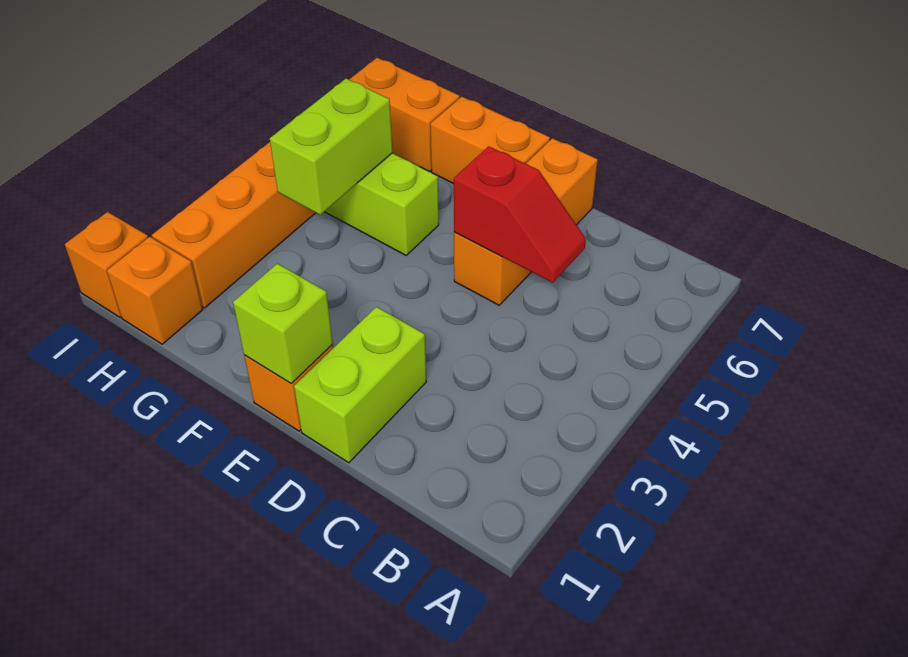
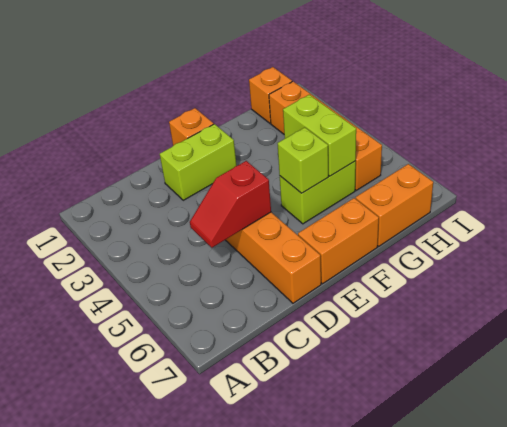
lime brick D1:D2 level 1 -> lime brick D2:E2 level 1
lime brick E1 level 2 -> lime brick F5 level 2
orange brick I1 level 1 -> none

